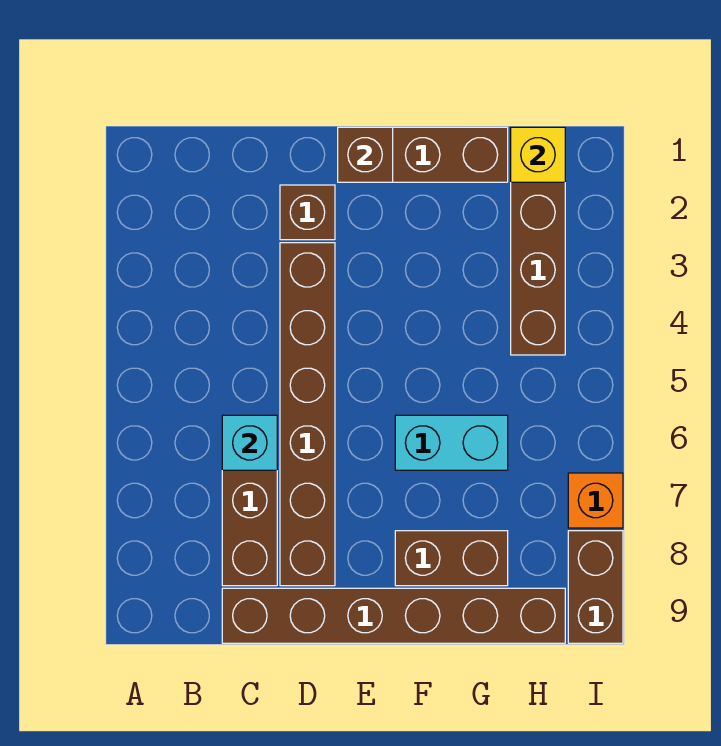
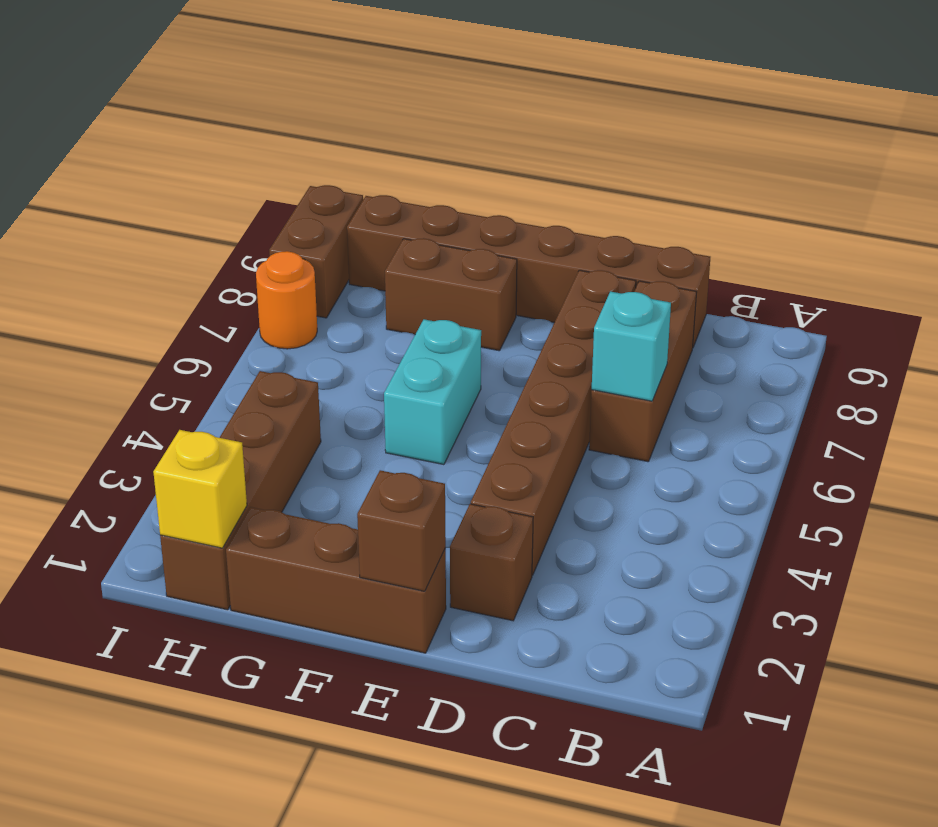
cyan brick F6:G6 level 1 -> cyan brick F5:F6 level 1
orange brick I7 level 1 -> orange round brick I7 level 1

